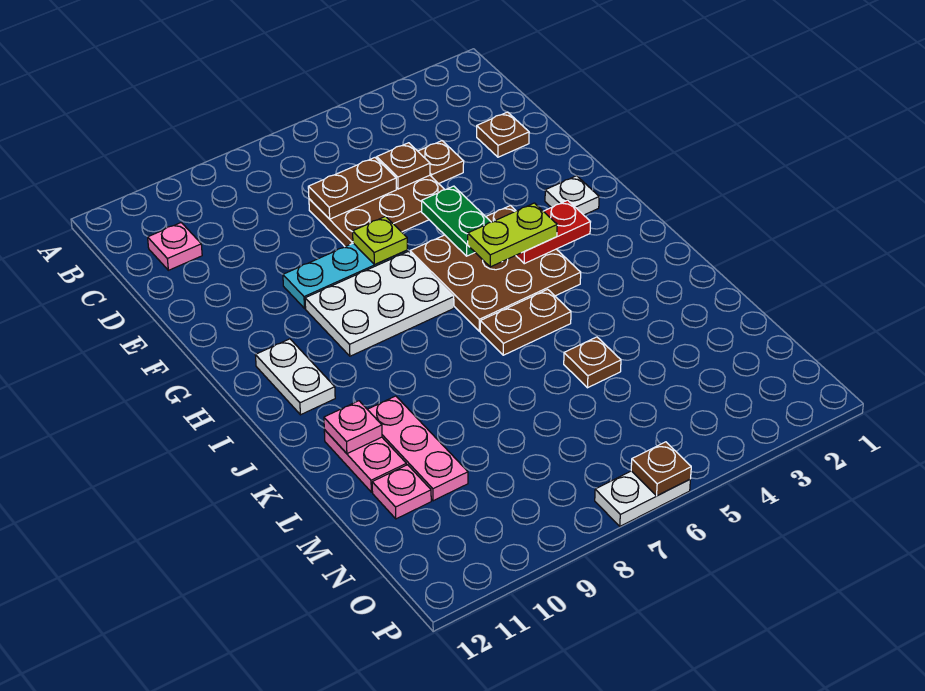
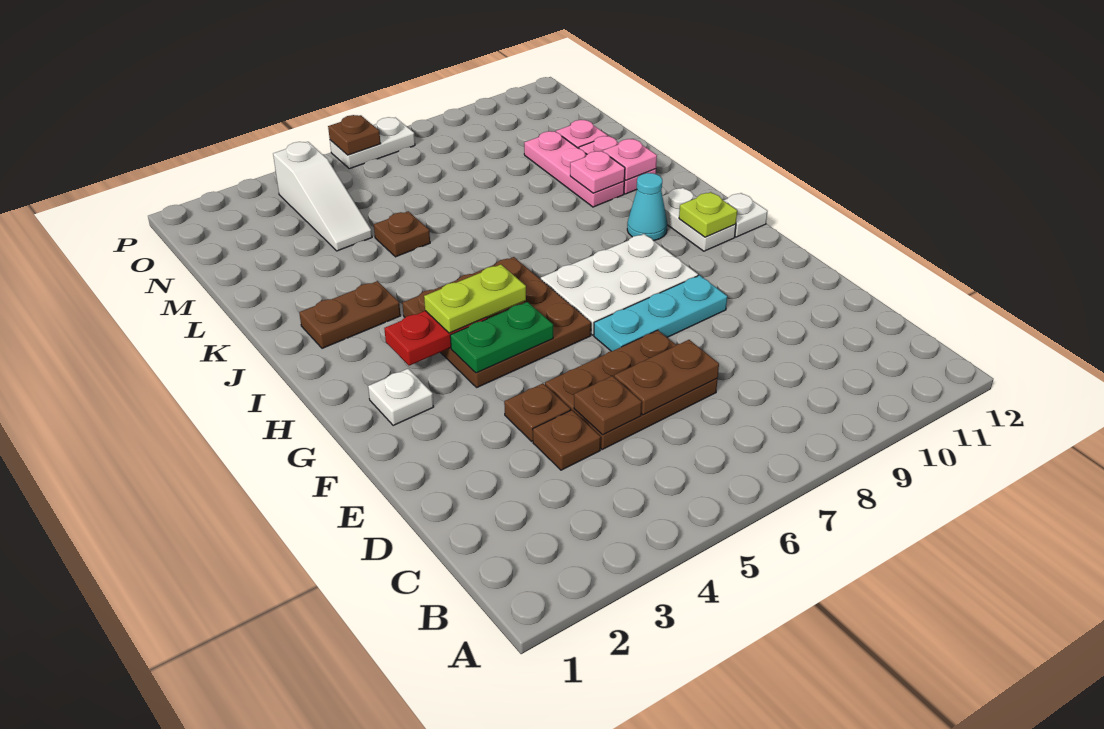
pink plate C11 level 1 -> pink plate K10 level 2
brown plate D2 level 1 -> brown plate E4 level 1
green plate F5:G5 level 2 -> green plate G4:G5 level 2
lime plate F7 level 2 -> lime plate H11 level 2
none -> white plate H12 level 1
none -> cyan cone I10 level 1
brown plate J5:J6 level 1 -> brown plate J2:J3 level 1
none -> white slope M4:O4 level 1 top O

